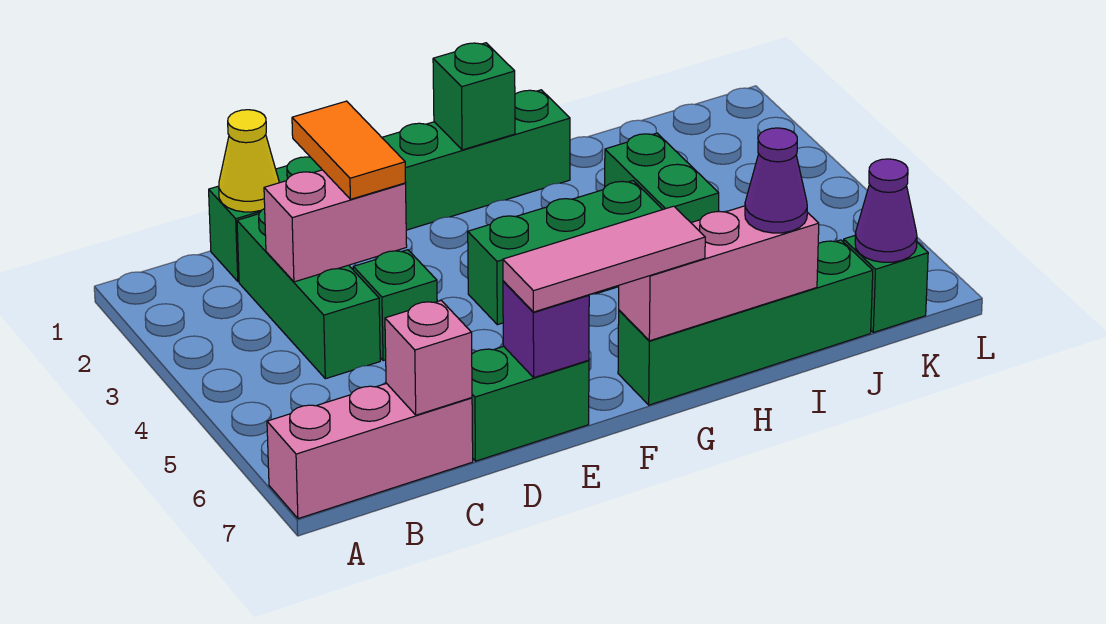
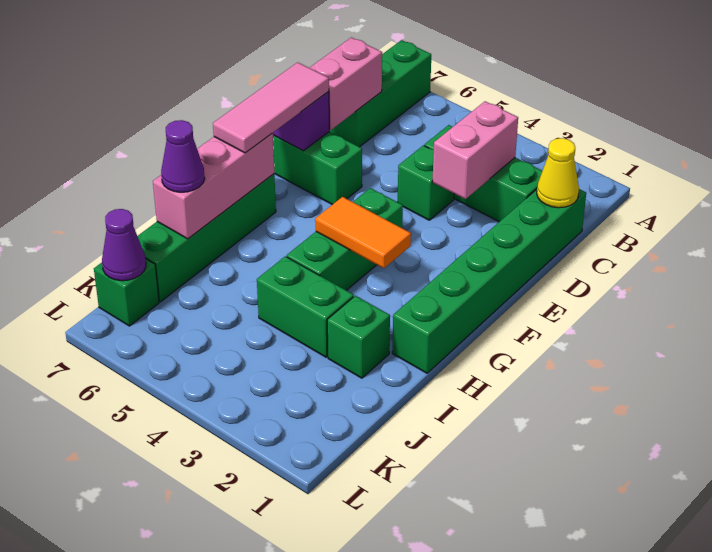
pink brick A7:C7 level 1 -> green brick A7:C7 level 1
pink brick C7 level 2 -> pink brick C7:D7 level 2
orange tile D2:D3 level 3 -> orange tile G3:G4 level 2
green brick D7:E7 level 1 -> green brick E6:E7 level 1
green brick G1 level 2 -> green brick I2 level 1

